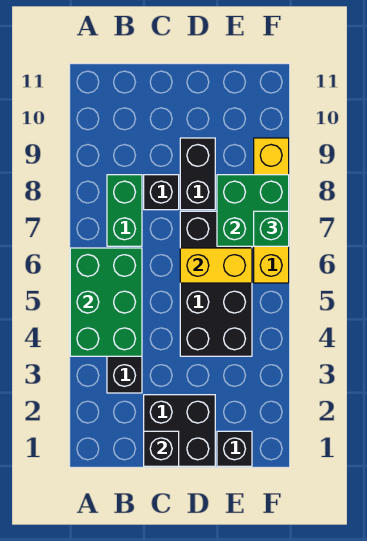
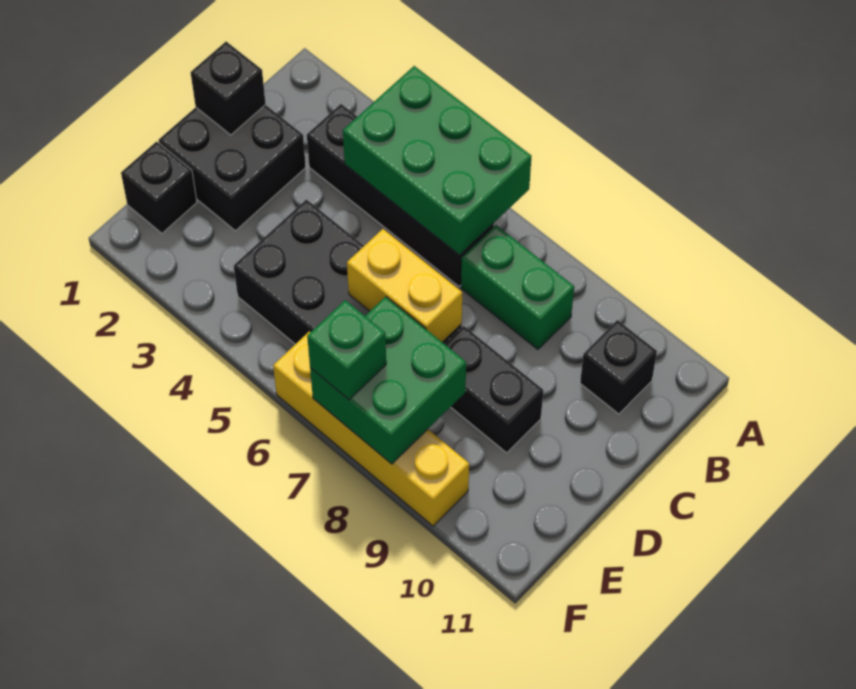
black brick C8 level 1 -> black brick B10 level 1
yellow brick D6:E6 level 2 -> yellow brick D6:D7 level 2

